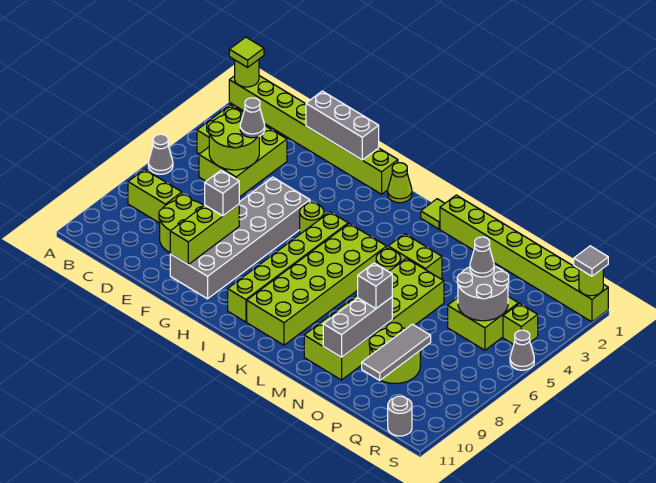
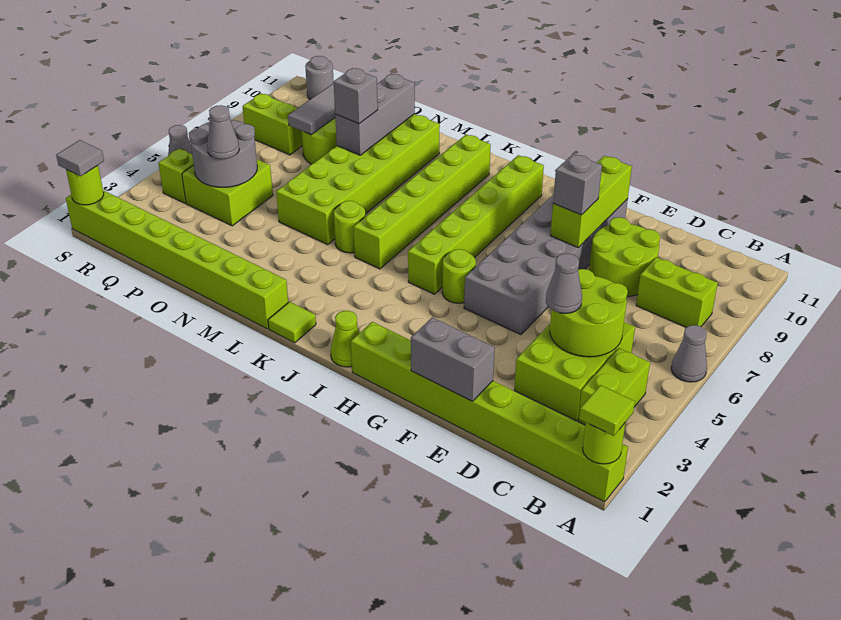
grey brick E1:G1 level 2 -> grey brick E1:F1 level 2
lime brick J5:K10 level 1 -> lime brick K5:K10 level 1
lime brick L4:M4 level 1 -> lime brick Q8:R8 level 1

